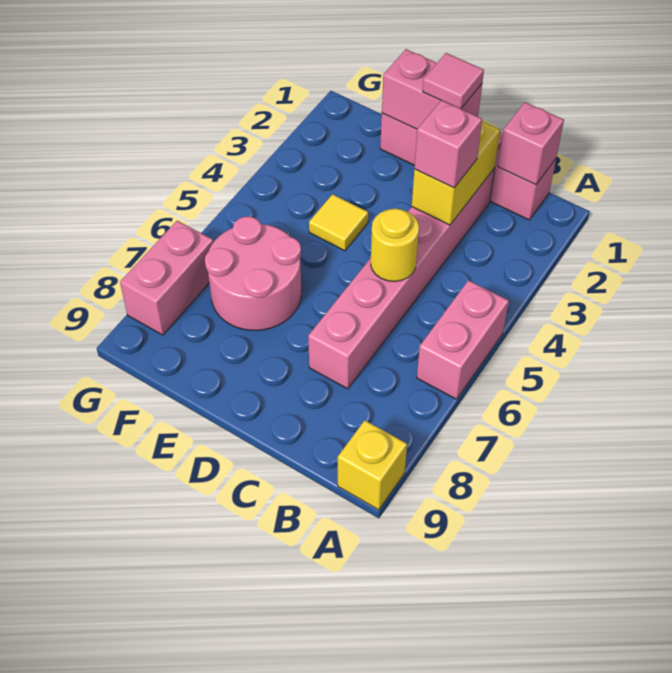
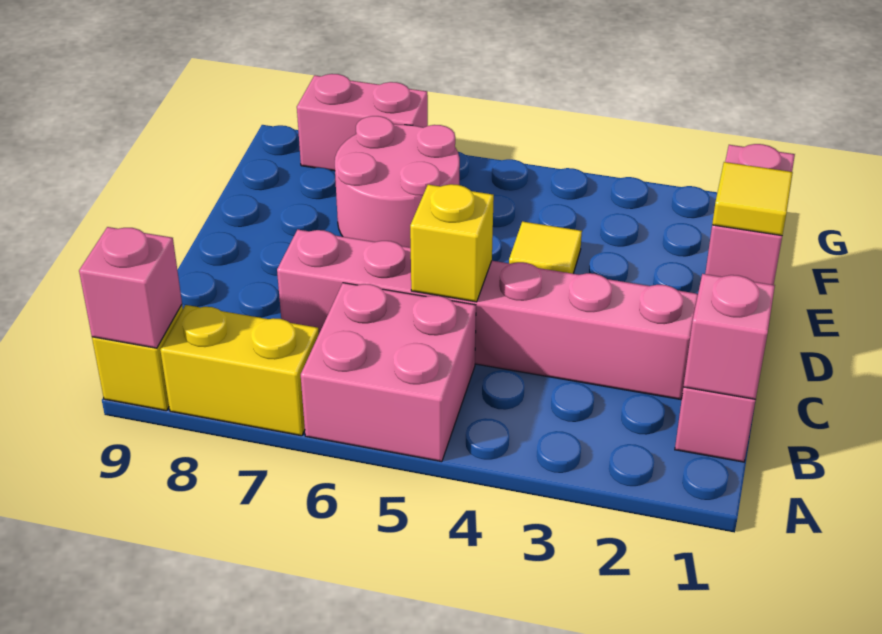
pink brick A5:A6 level 1 -> pink brick A5:B6 level 1
yellow brick C2:C3 level 2 -> yellow brick A7:A8 level 1
pink brick C3 level 3 -> pink brick A9 level 2
yellow round brick C5 level 2 -> yellow brick C5 level 2
pink tile D1 level 3 -> yellow tile D1 level 3

